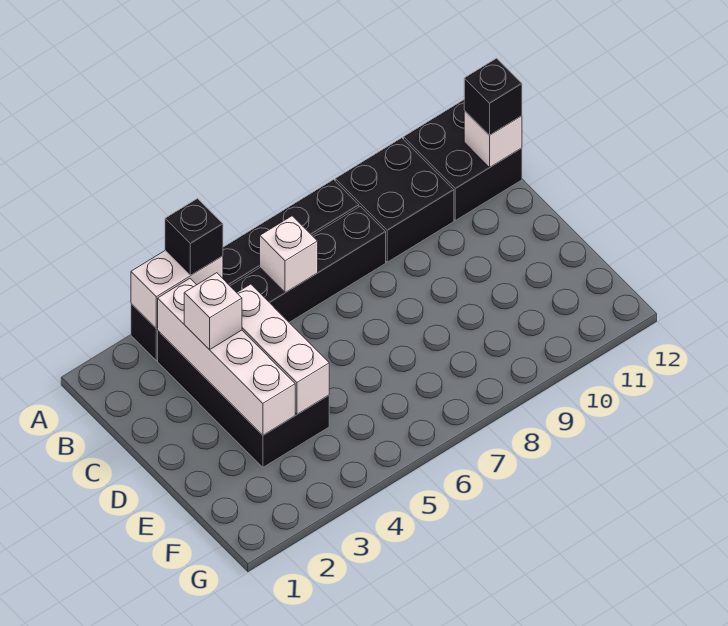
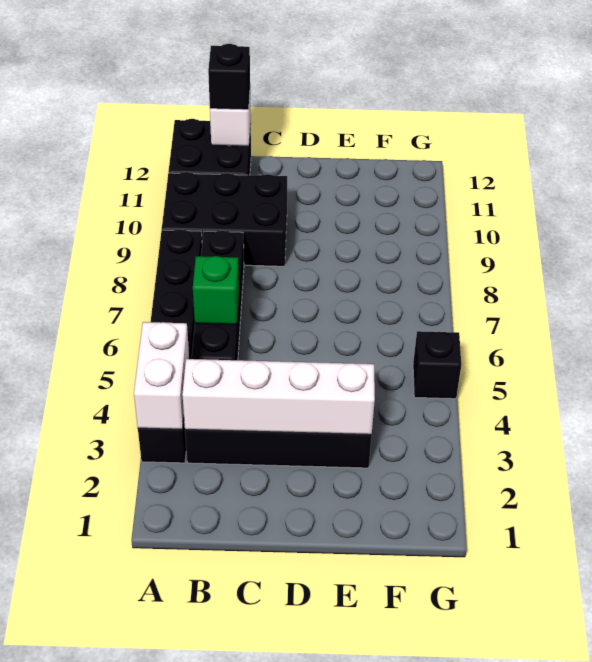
black brick A4 level 3 -> black brick G5 level 1
black brick A9:B10 level 1 -> black brick A9:C10 level 1
white brick B6 level 2 -> green brick B6 level 2
white brick C3 level 3 -> none
white brick C4:E4 level 2 -> none

